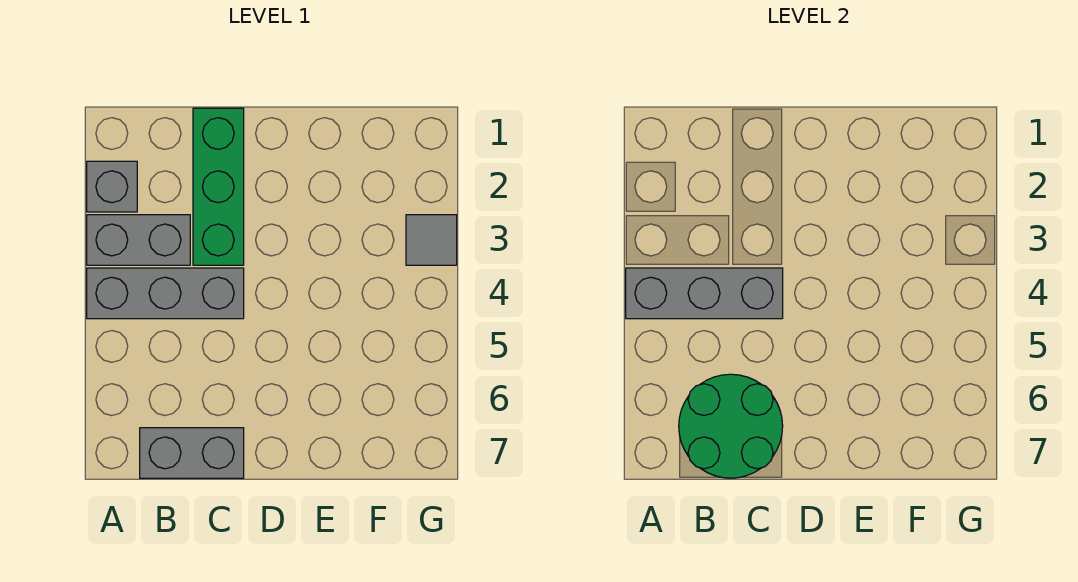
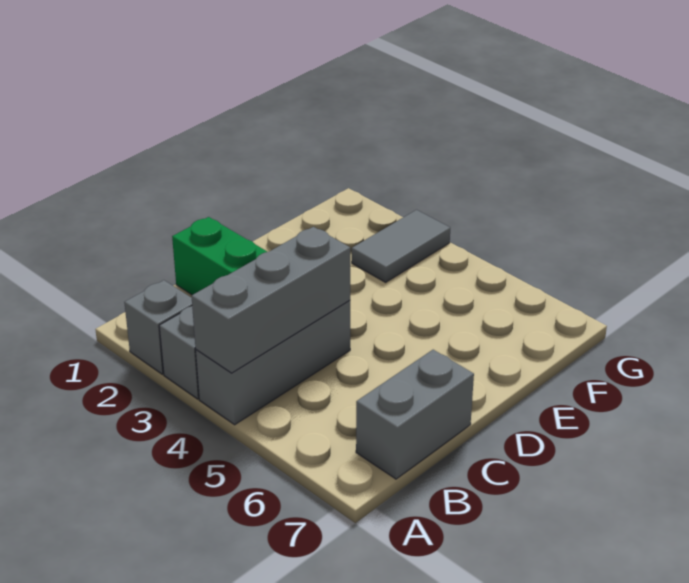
green round brick B6:C7 level 2 -> none
grey tile G3 level 1 -> grey tile F3:G3 level 1

